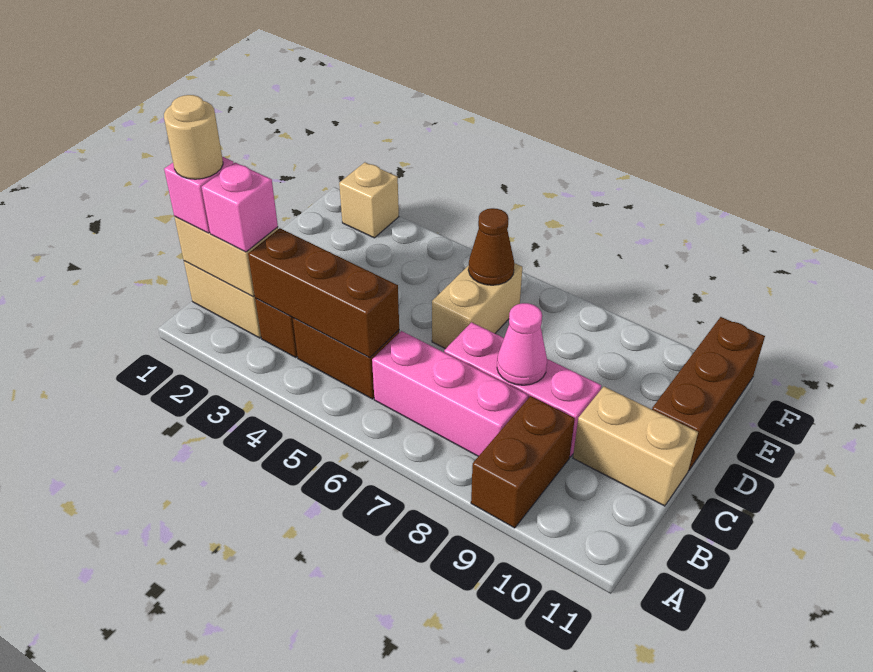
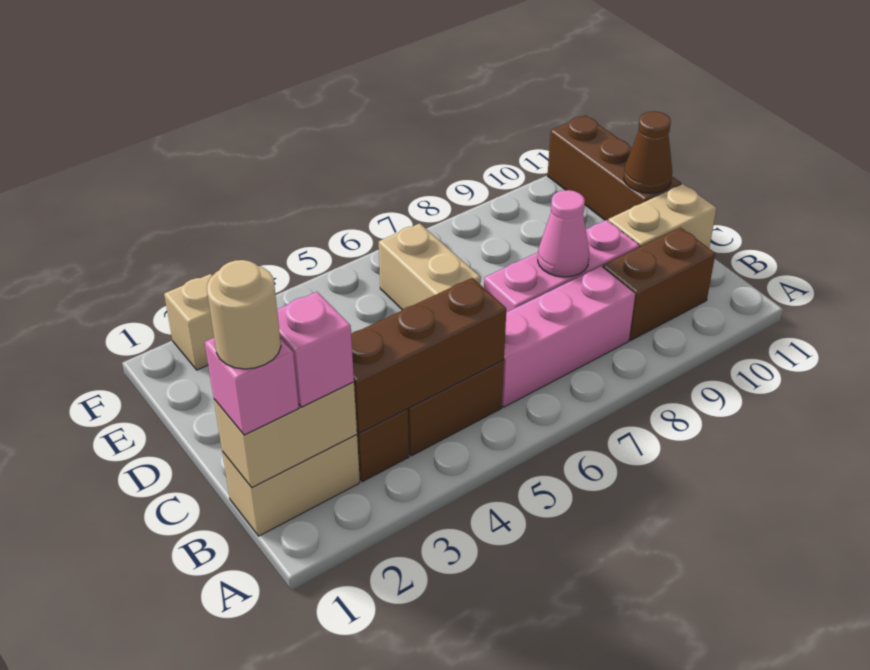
brown brick A9:B9 level 1 -> brown brick B9:B10 level 1
brown cone E6 level 2 -> brown cone D11 level 2

